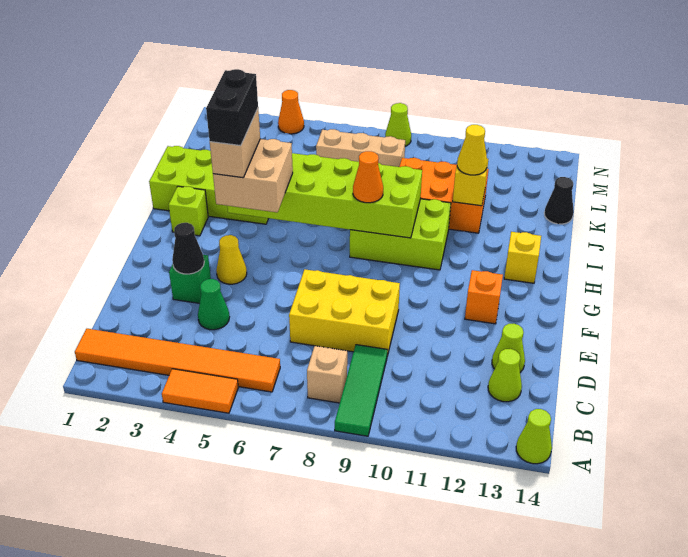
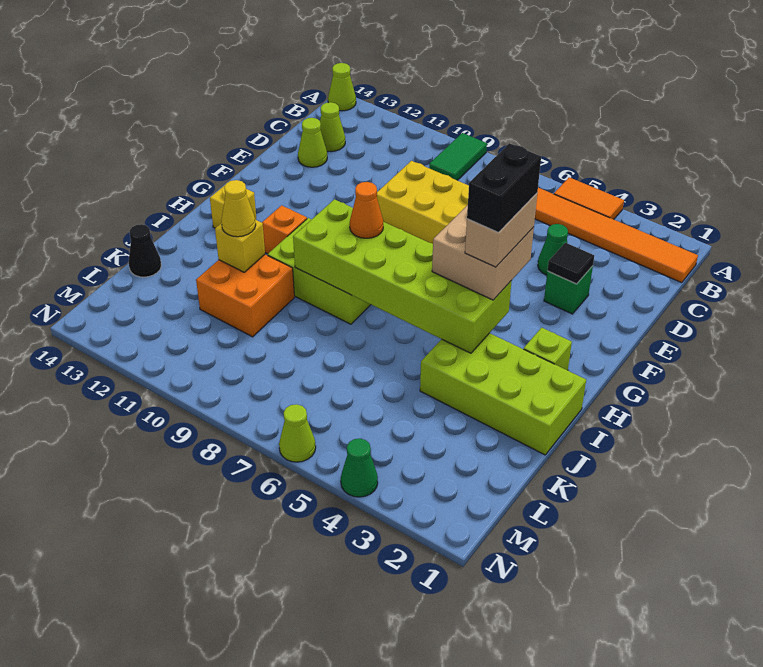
green tile A9:C9 level 1 -> green tile A9:B9 level 1
tan brick B8 level 1 -> none
black cone E3 level 2 -> black tile E3 level 2
yellow cone F4 level 1 -> none
orange brick F12 level 1 -> orange brick H11 level 1
orange brick J9:K11 level 1 -> orange brick J10:K11 level 1
tan brick L6:L8 level 1 -> none
orange cone N4 level 1 -> green cone N4 level 1
lime cone N8 level 1 -> lime cone N6 level 1

